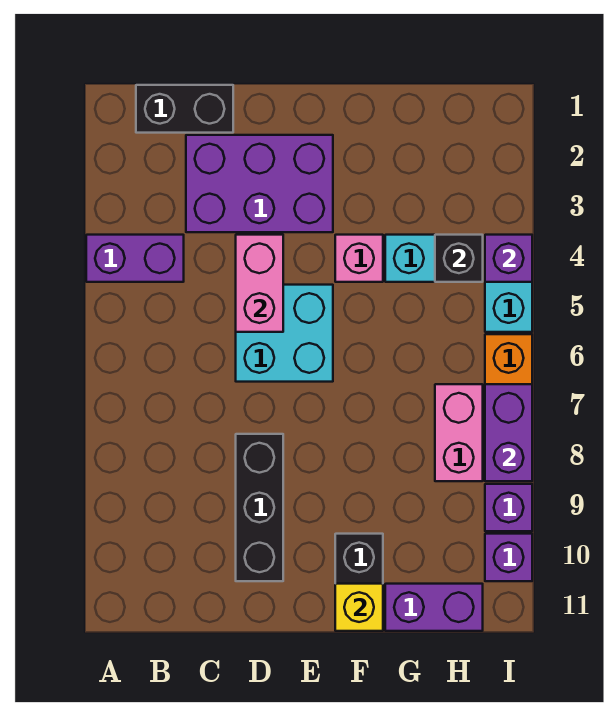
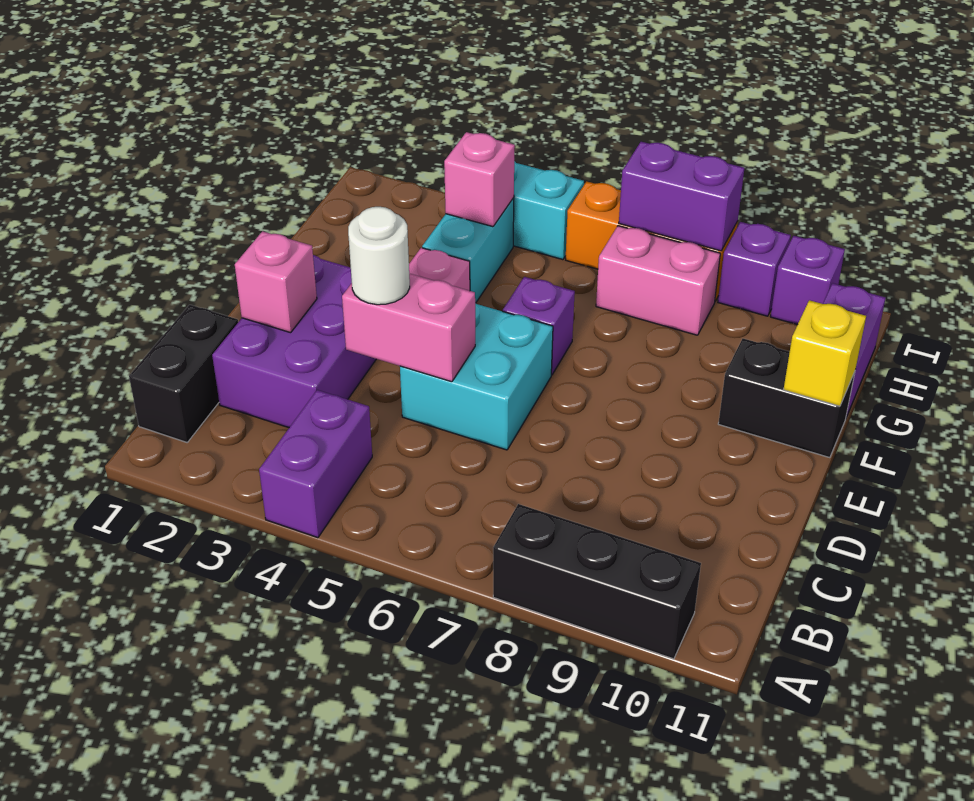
none -> pink brick D2 level 2
none -> white round brick D4 level 3
black brick D8:D10 level 1 -> black brick A8:A10 level 1
black brick H4 level 2 -> pink brick H4 level 2
purple brick I4 level 2 -> purple brick F6 level 1

